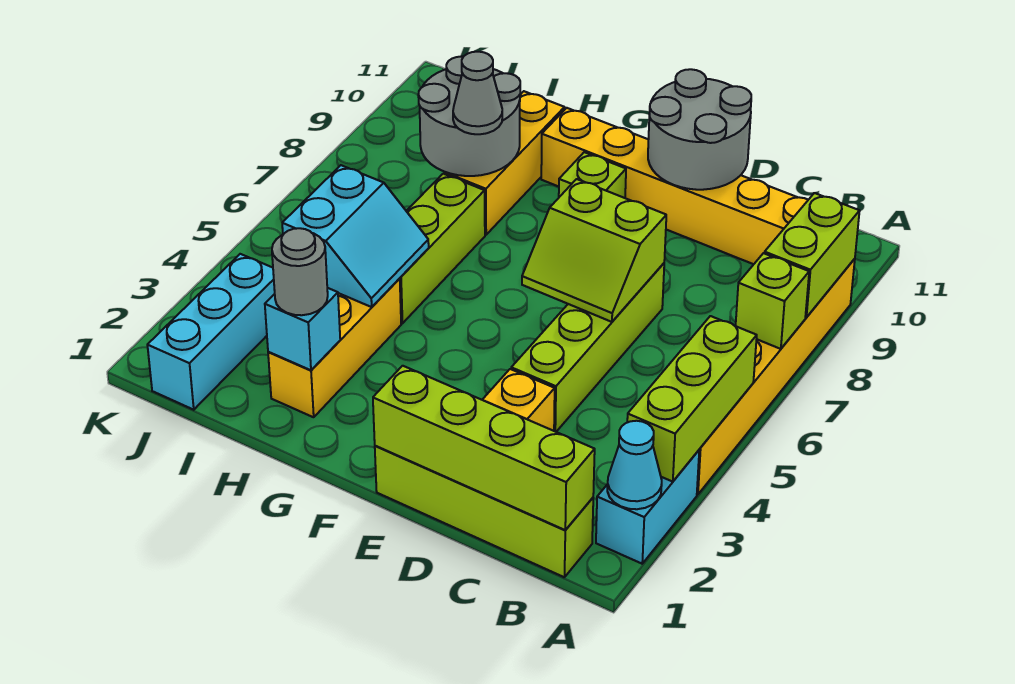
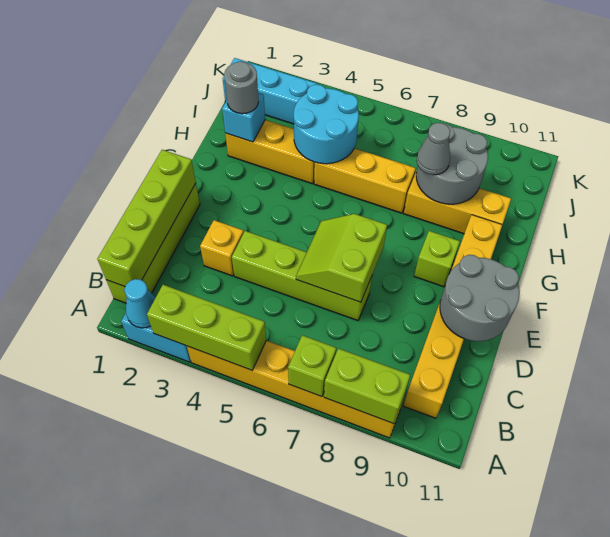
cyan slope H4:I5 level 2 top I -> cyan round brick H4:I5 level 2
lime brick H5:H7 level 1 -> yellow brick H5:H7 level 1

